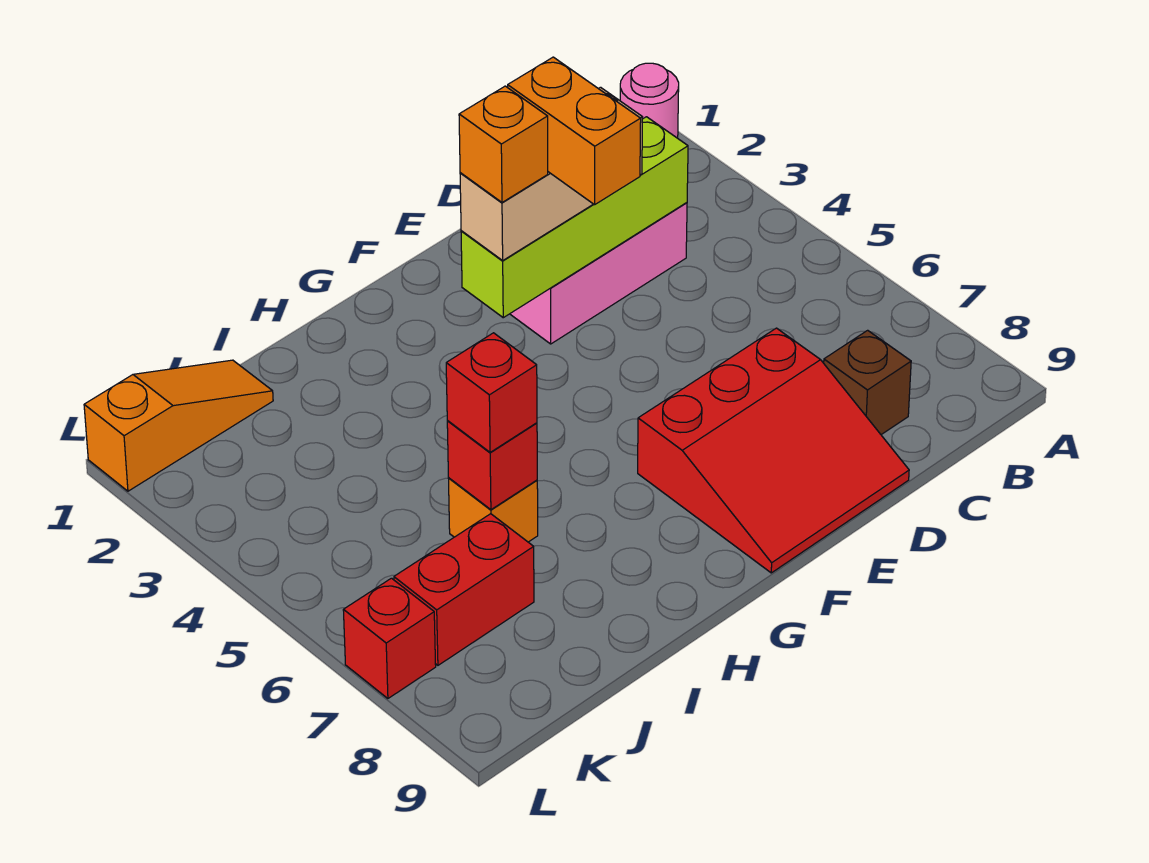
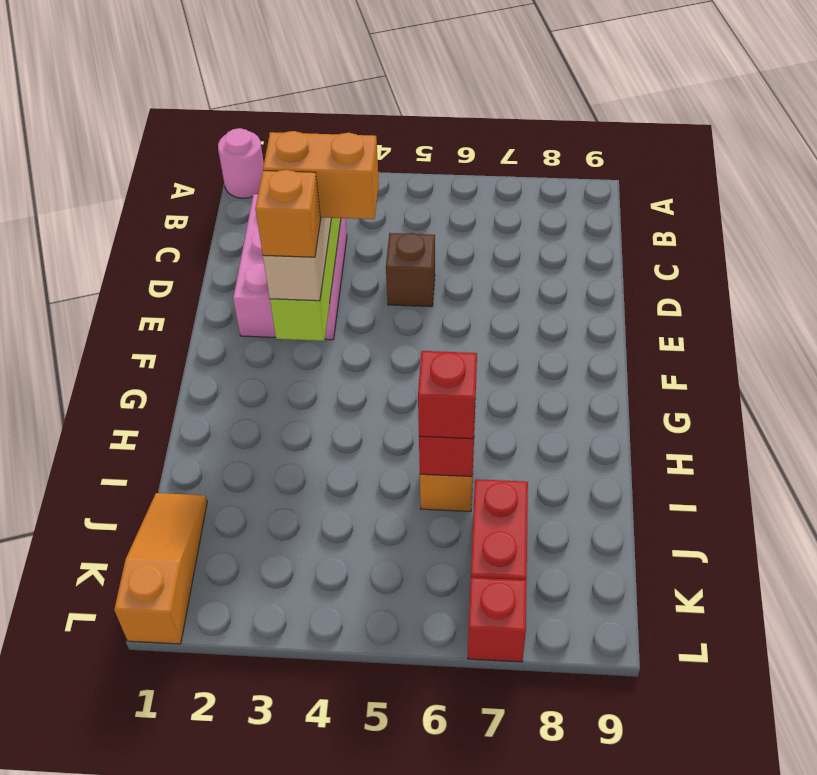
brown brick C8 level 1 -> brown brick D5 level 1
red slope D7:F9 level 1 top 7 -> none

